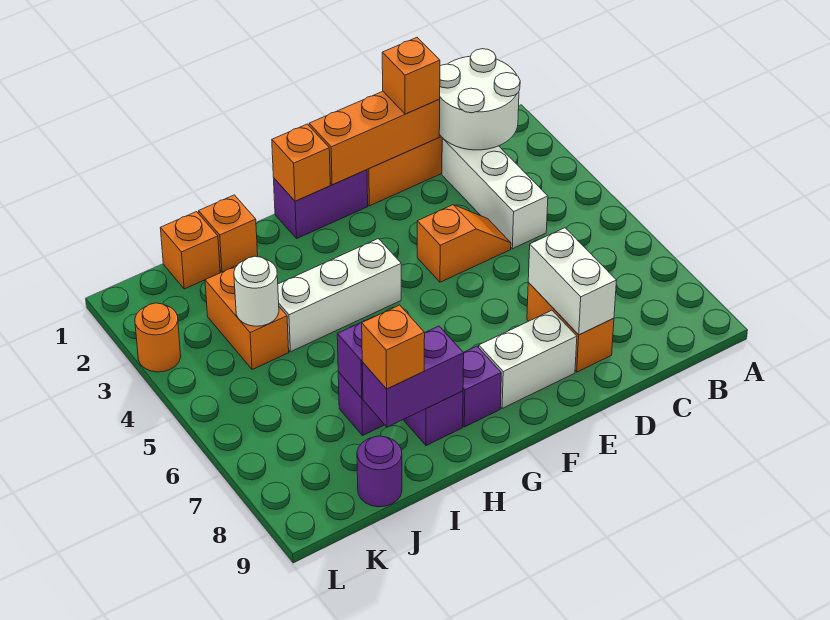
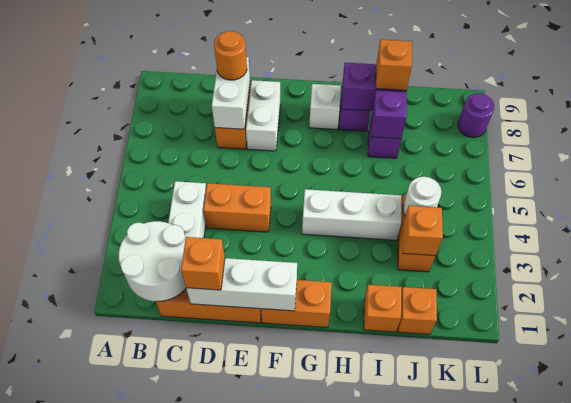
orange brick D1:F1 level 2 -> white brick D1:F1 level 2
orange slope D4:E4 level 1 top E -> orange brick D4:E4 level 1
white brick E8:F8 level 1 -> white brick E7:E8 level 1
purple brick F1:G1 level 1 -> orange brick F1:G1 level 1
orange brick G1 level 2 -> orange brick J3 level 2
purple brick G8 level 1 -> white brick G8 level 1
purple round brick J9 level 1 -> purple round brick L8 level 1
orange round brick L3 level 1 -> orange round brick D8 level 3

